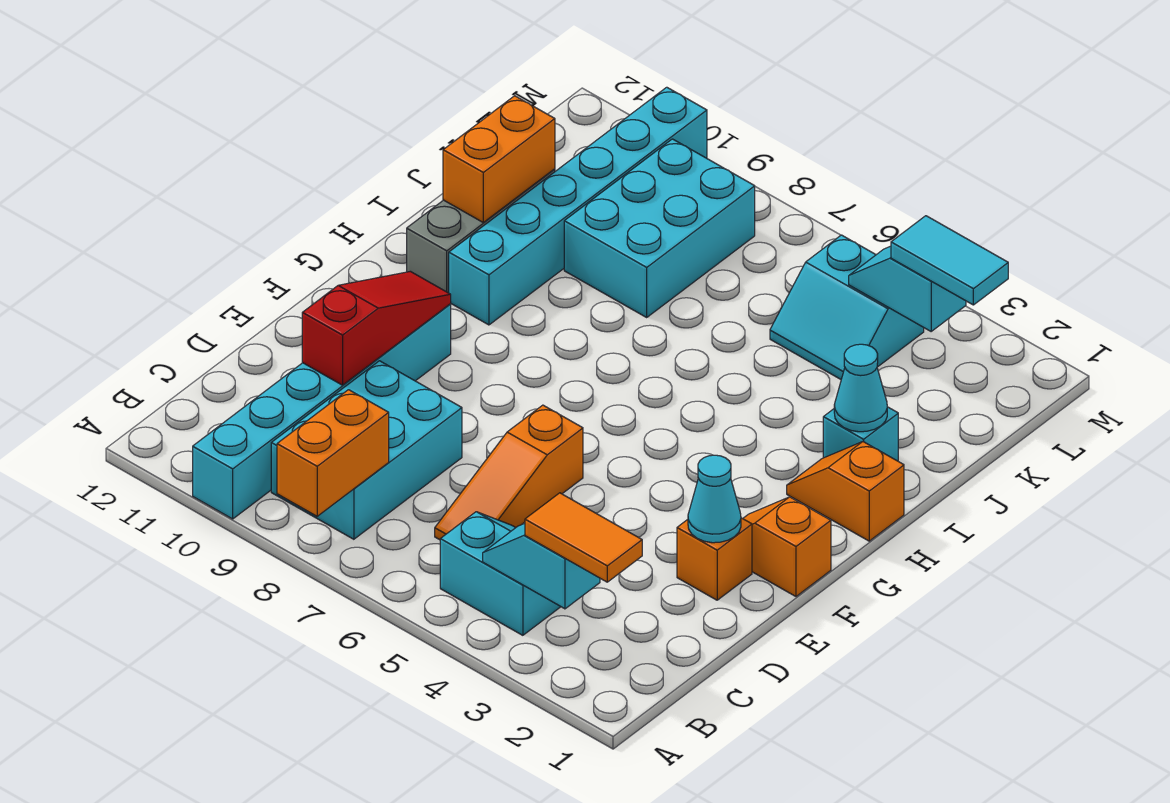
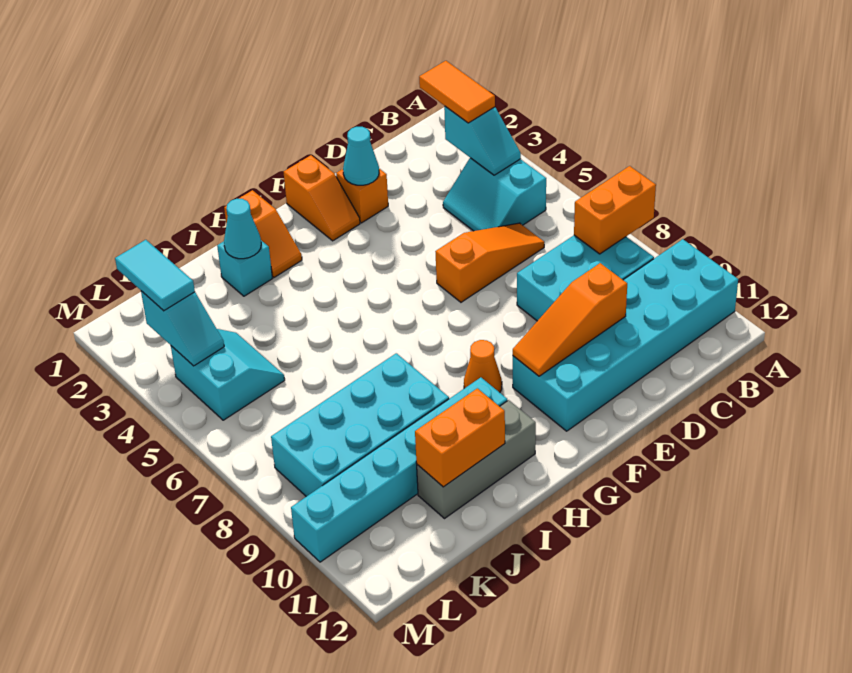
cyan brick A10:F10 level 1 -> cyan brick A10:F11 level 1
red slope D10:F10 level 2 top D -> orange slope D10:F10 level 2 top D
none -> orange cone G9 level 1
cyan brick J8:L9 level 1 -> cyan brick I8:L9 level 1

